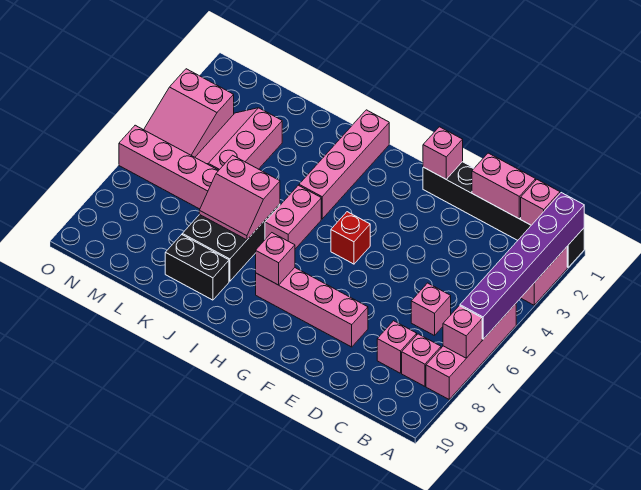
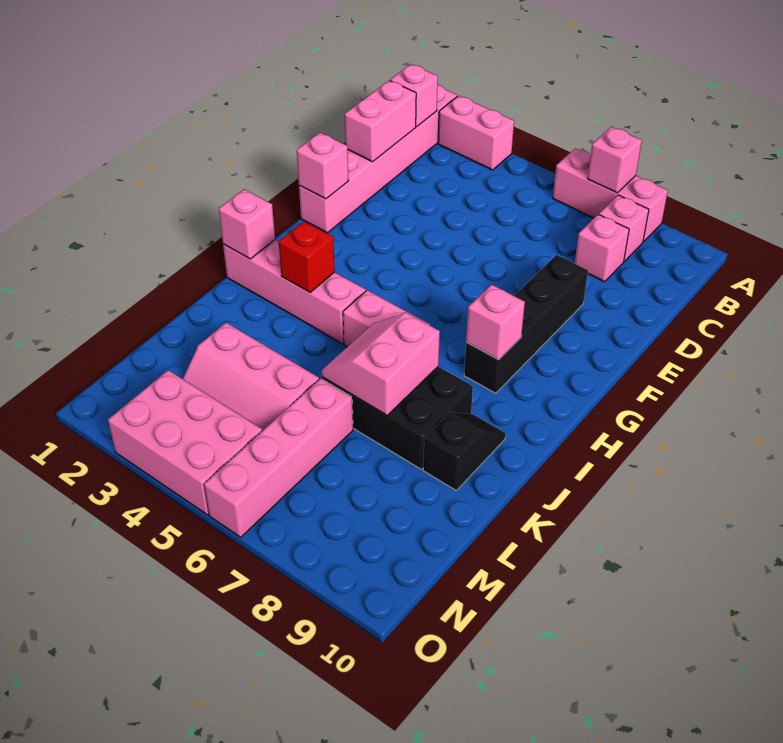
black brick A1:F1 level 1 -> pink brick A1:F1 level 1
purple brick A1:A6 level 2 -> none
pink brick A5:A8 level 1 -> pink brick A6:A8 level 1
pink brick C6 level 1 -> pink brick I1 level 2
pink brick E8:H8 level 1 -> black brick E8:H8 level 1
red brick G5 level 1 -> red brick I3 level 2
pink slope J6:K7 level 2 top 6 -> pink slope J6:K7 level 2 top 7
black brick J9:K9 level 1 -> black slope J9:K9 level 1 top K
pink slope N3:O5 level 1 top 3 -> pink brick N3:O5 level 1

